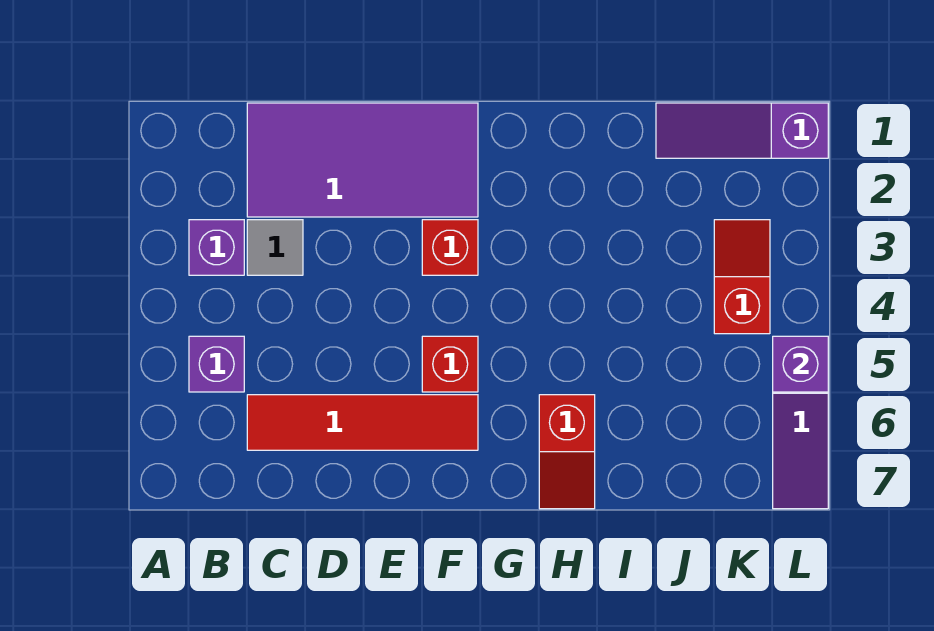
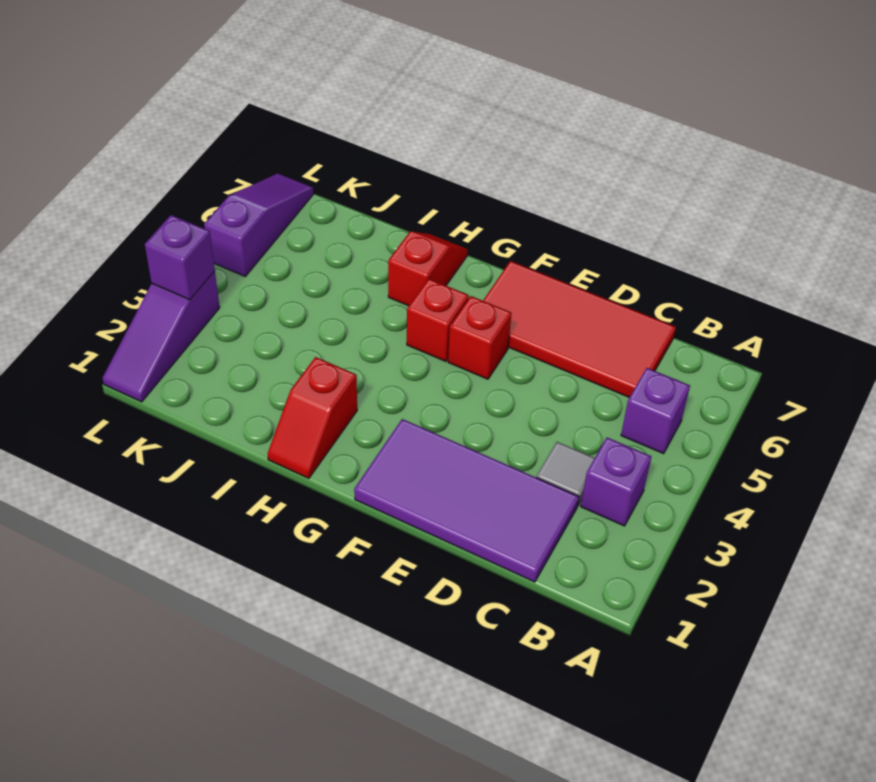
red tile C6:F6 level 1 -> red tile C6:F7 level 1
red brick F3 level 1 -> red brick G5 level 1
purple slope J1:L1 level 1 top L -> purple slope L1:L3 level 1 top 3
red slope K3:K4 level 1 top 4 -> red slope H1:H2 level 1 top 2
purple brick L5 level 2 -> purple brick L3 level 2

